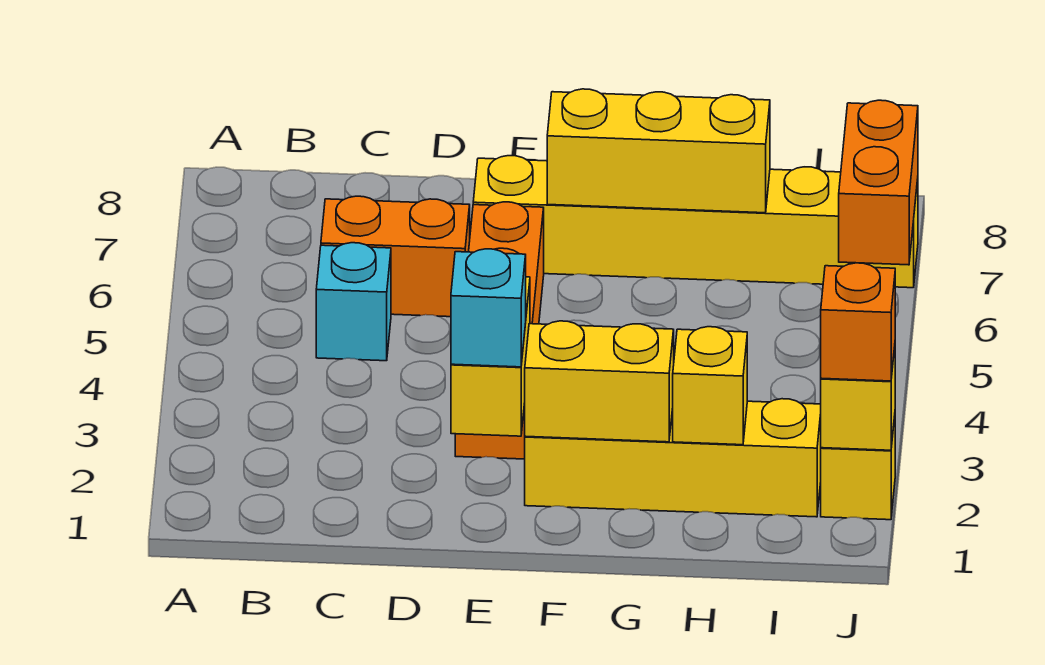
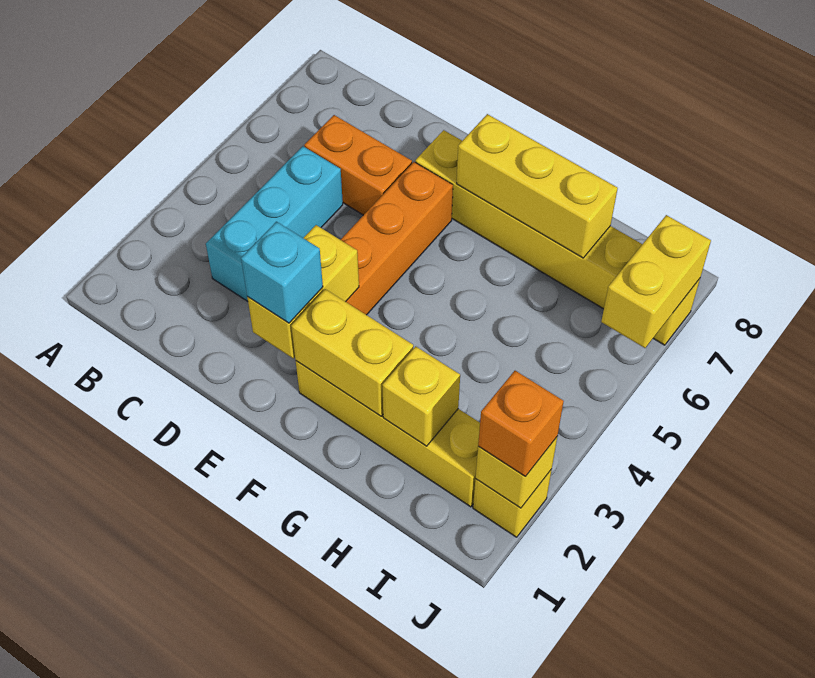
cyan brick C5 level 1 -> cyan brick C3:C5 level 1
orange brick J6:J7 level 2 -> yellow brick J6:J7 level 2

